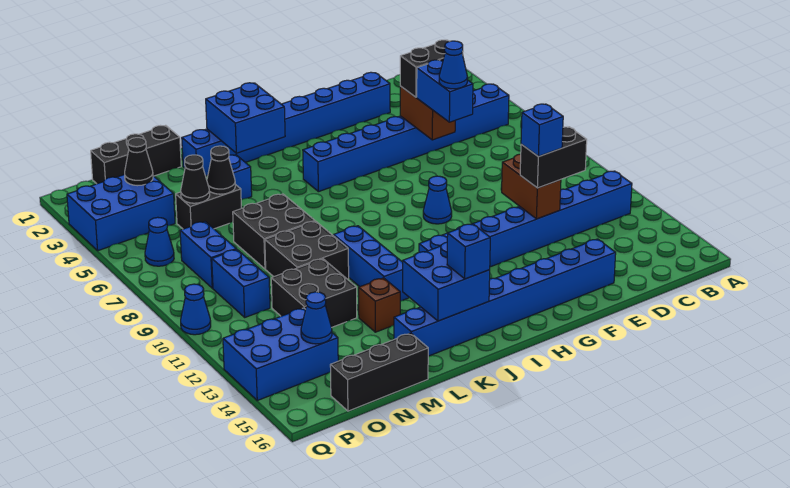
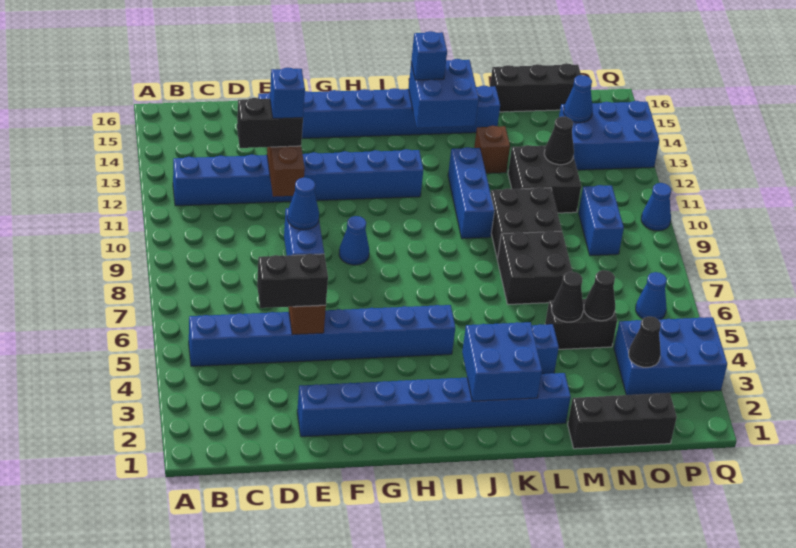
none -> black cone N12 level 2
blue brick O7:O8 level 1 -> none

